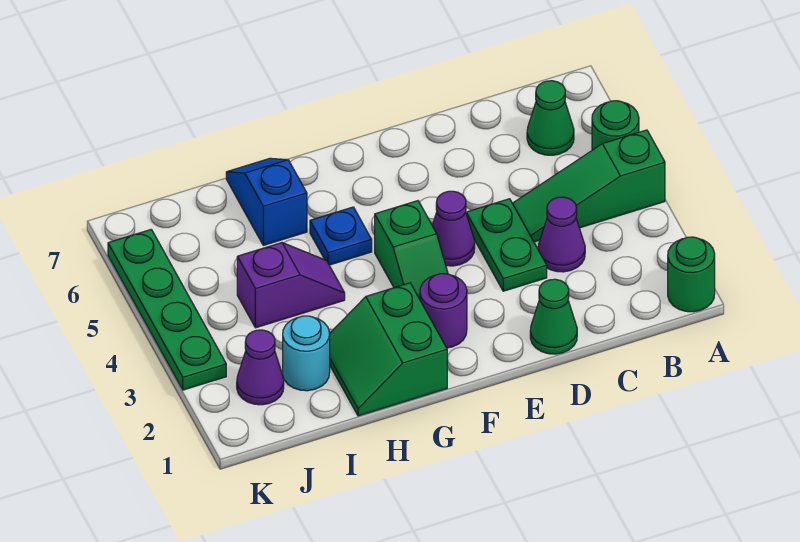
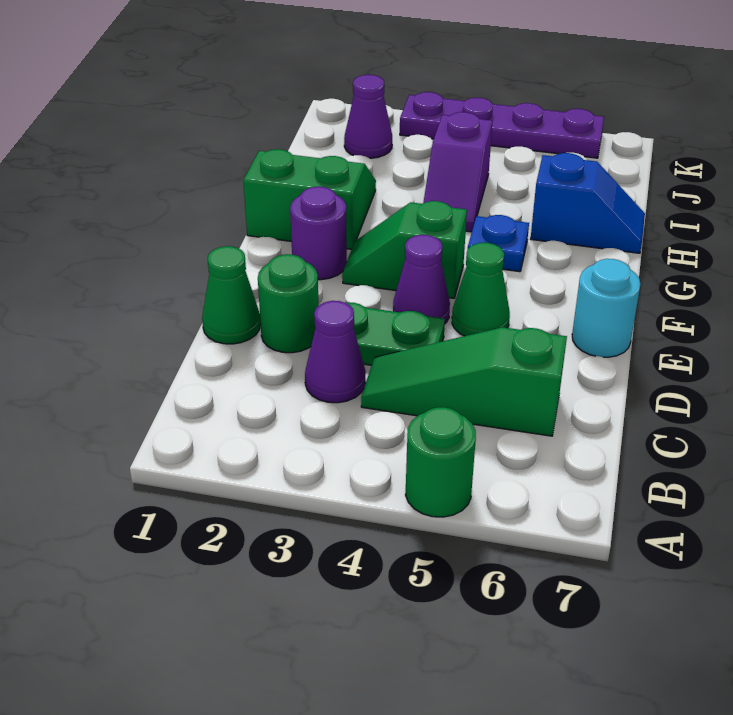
green round brick A1 level 1 -> green round brick D2 level 1
green slope A4:C4 level 1 top A -> green slope C4:C6 level 1 top 6
green cone B6 level 1 -> green cone E5 level 1
cyan round brick I2 level 1 -> cyan round brick E7 level 1
green plate K3:K6 level 1 -> purple plate K3:K6 level 1

